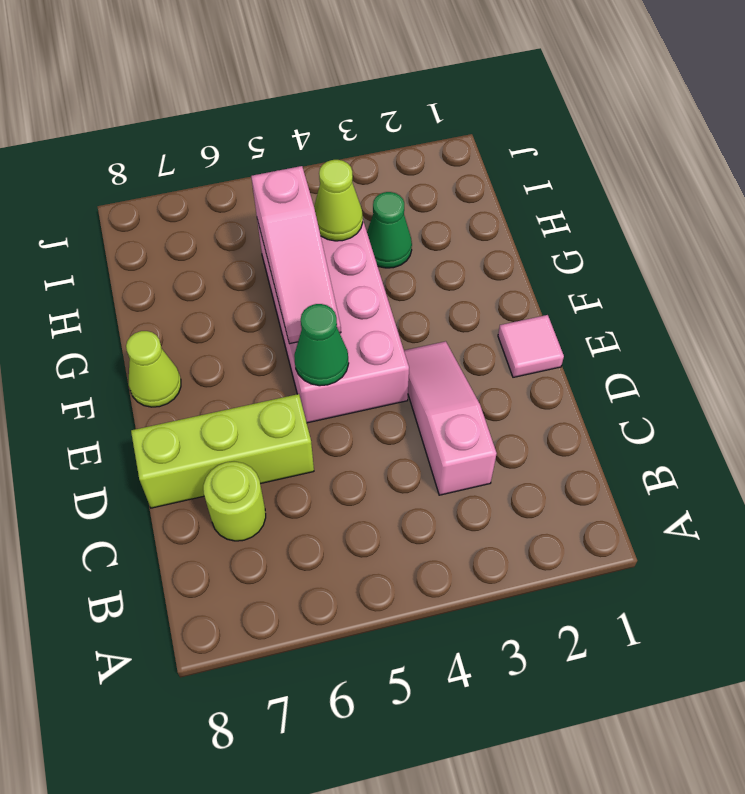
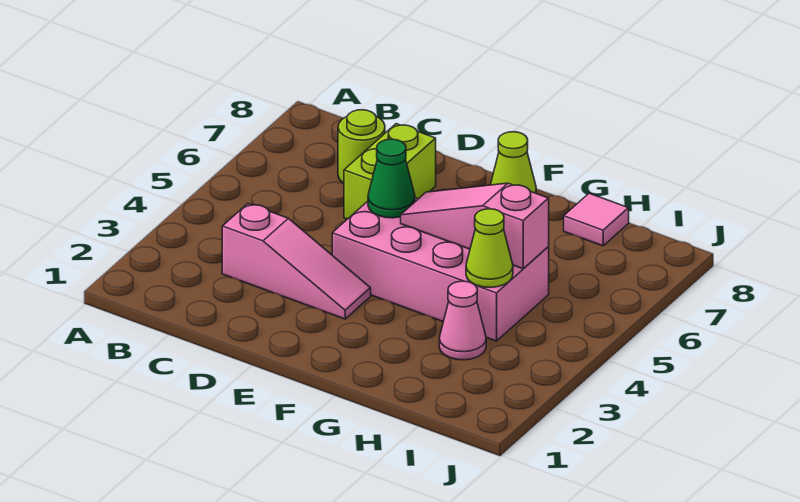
lime brick D6:D8 level 1 -> lime brick D6:D7 level 1
pink tile E1 level 1 -> pink tile H8 level 1
green cone H3 level 1 -> pink cone H3 level 1

